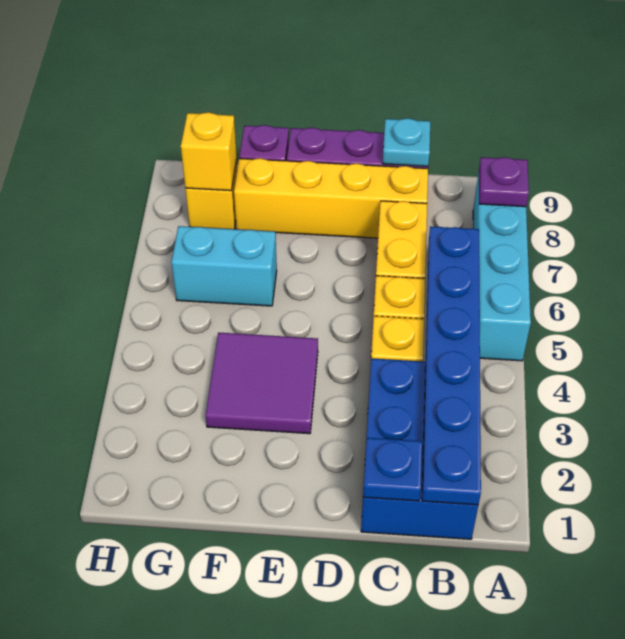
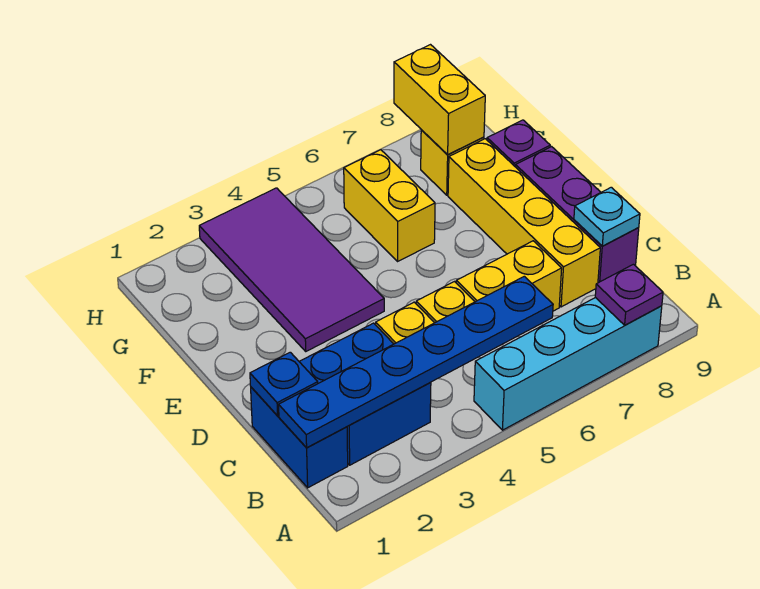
purple tile E3:F4 level 1 -> purple tile E3:H4 level 1
cyan brick F6:G6 level 1 -> yellow brick F6:G6 level 1
yellow brick G8 level 2 -> yellow brick G8:H8 level 2

